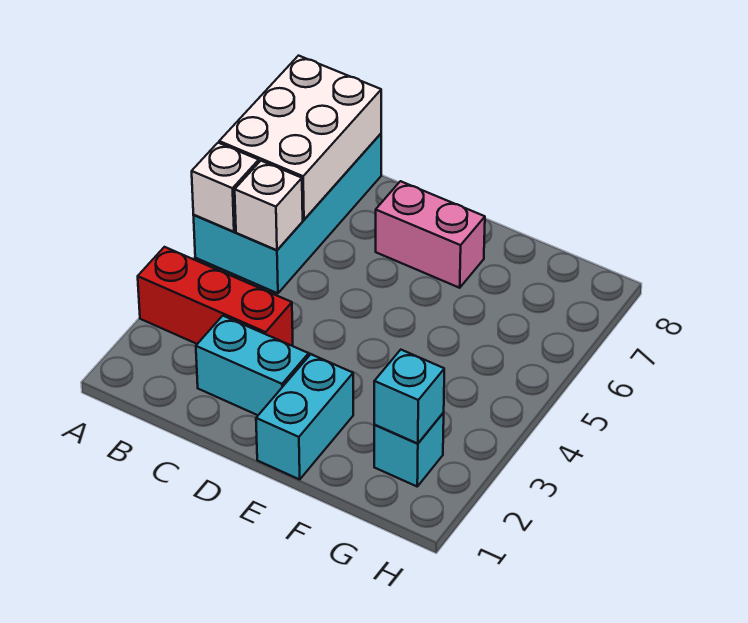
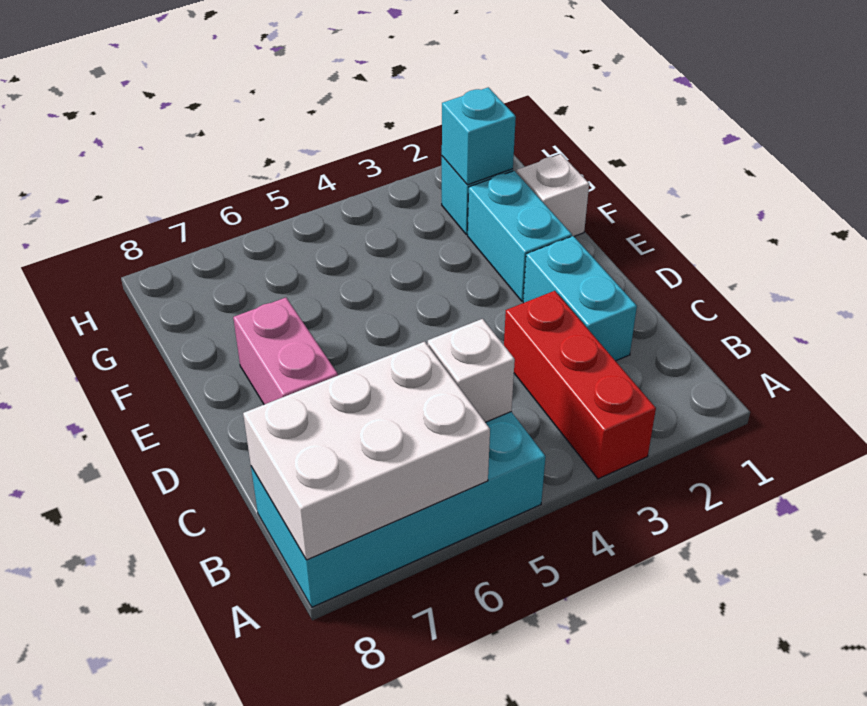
white brick A5 level 2 -> white brick F1 level 1
cyan brick E1:E2 level 1 -> cyan brick E2:F2 level 1

